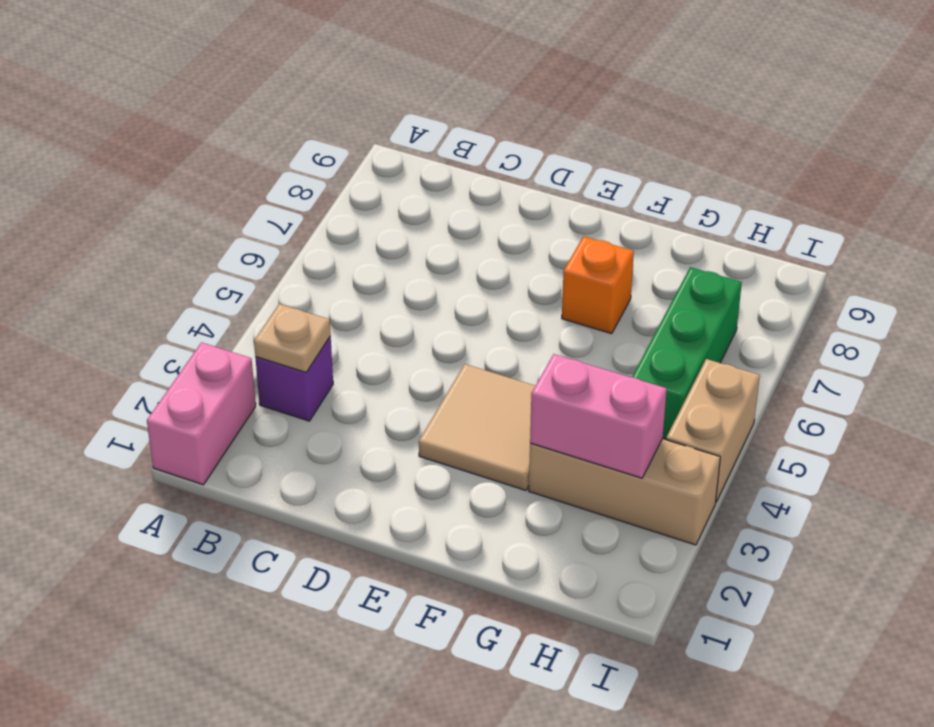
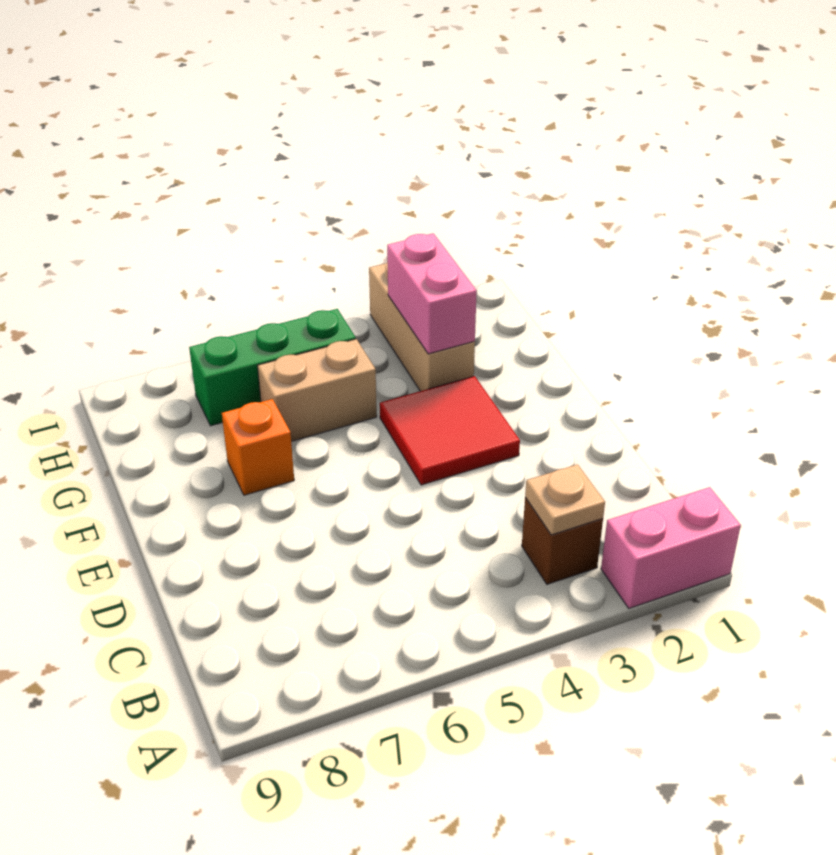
purple brick B3 level 1 -> brown brick B3 level 1
tan tile E3:F4 level 1 -> red tile E3:F4 level 1
tan brick I4:I5 level 1 -> tan brick G5:G6 level 1

